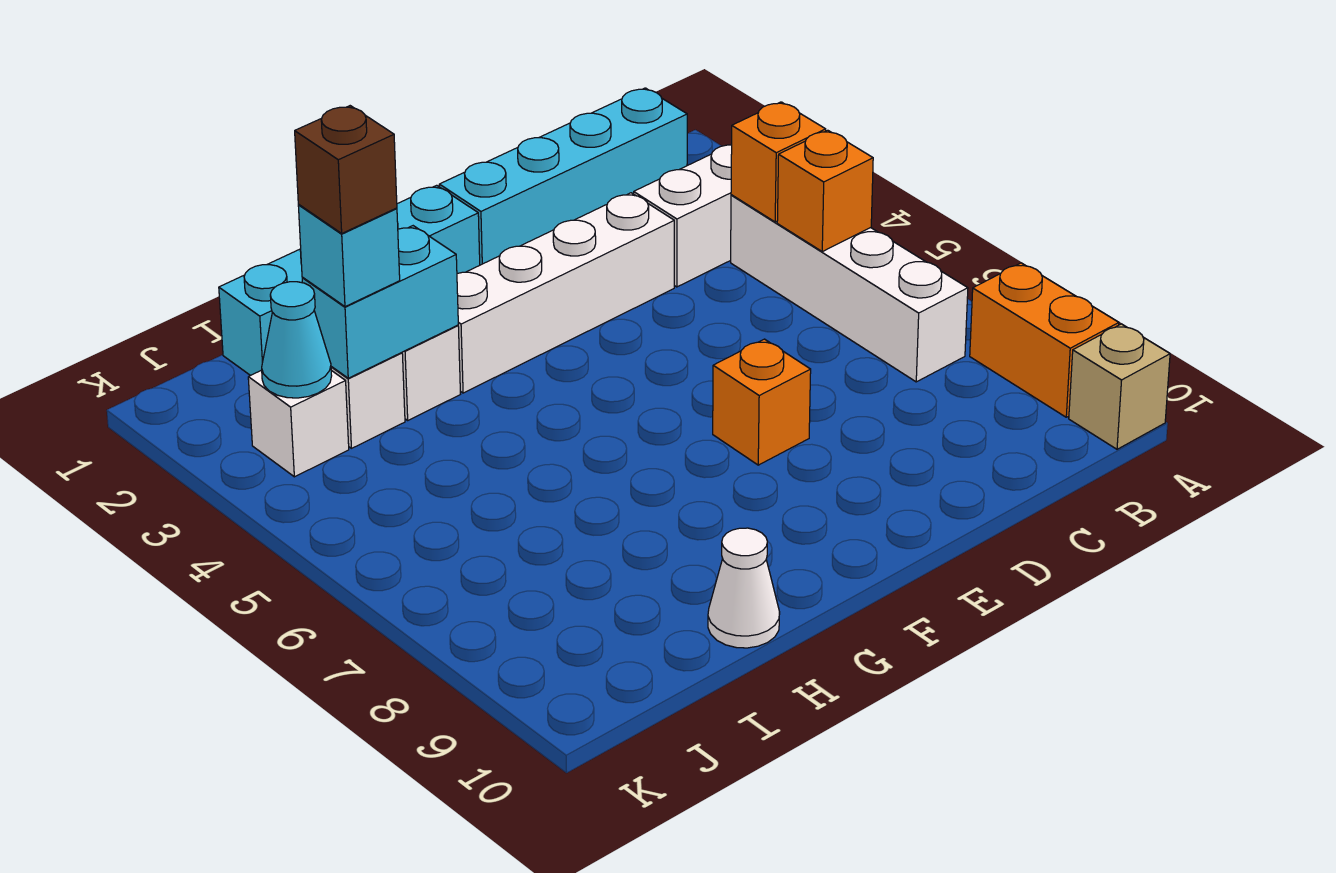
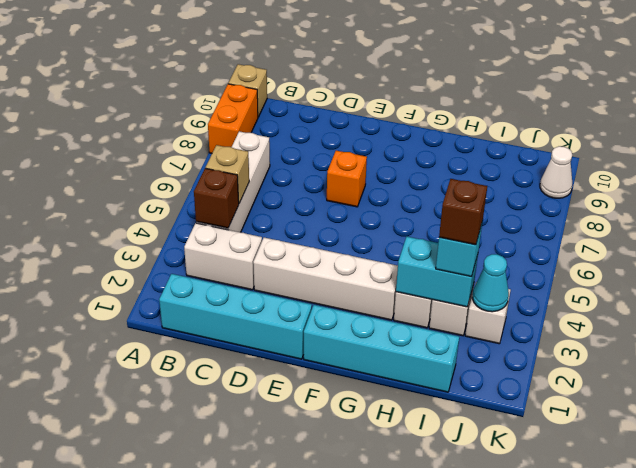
orange brick B4 level 2 -> brown brick B4 level 2
orange brick B5 level 2 -> tan brick B5 level 2
white cone H10 level 1 -> white cone K9 level 1

